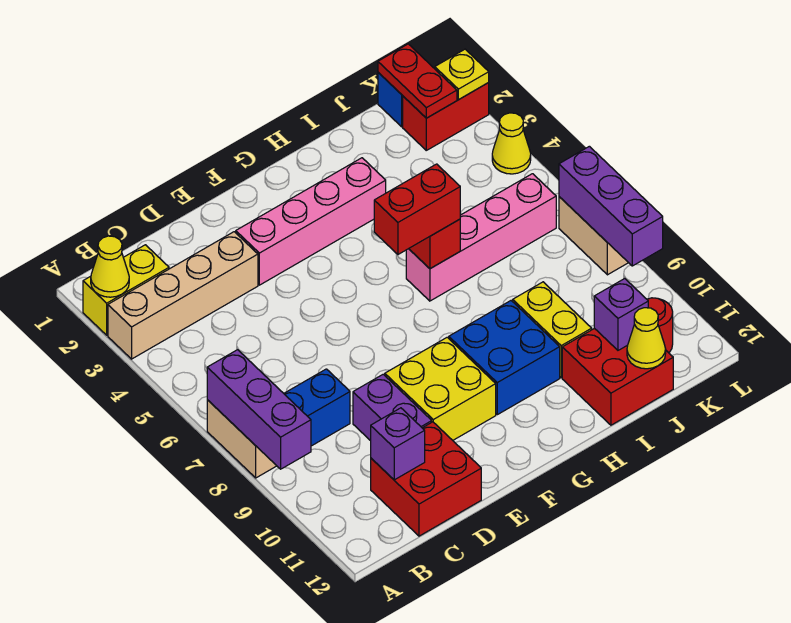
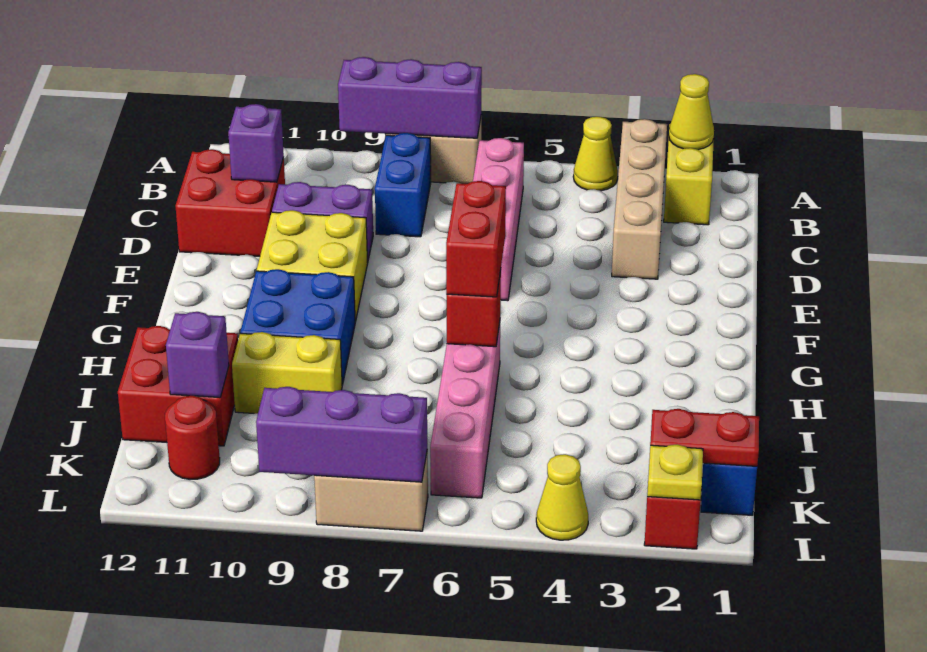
pink brick E3:H3 level 1 -> pink brick B6:E6 level 1
yellow cone J12 level 2 -> yellow cone A4 level 1

